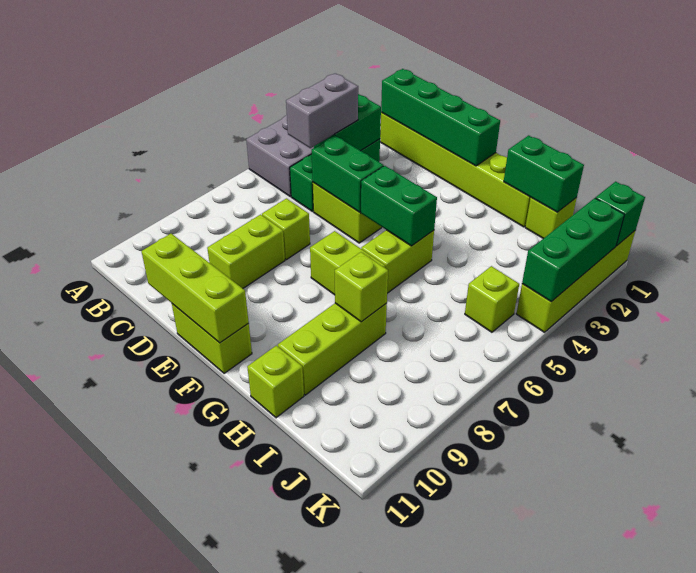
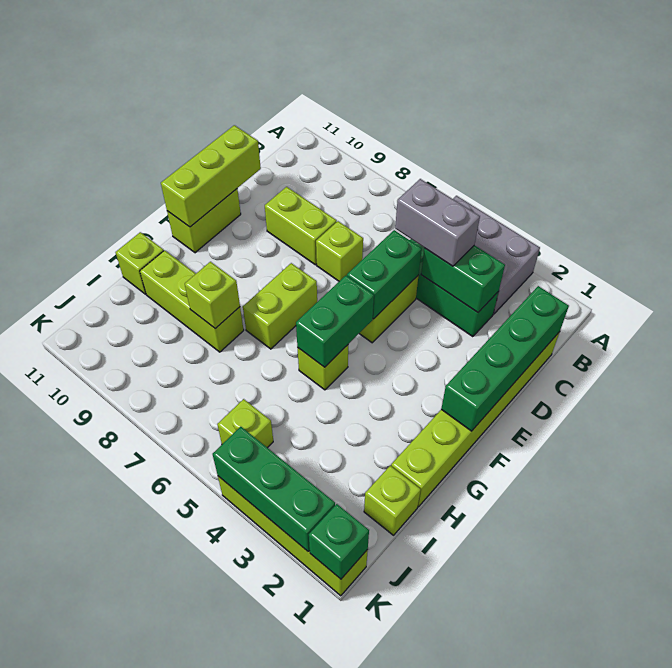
lime brick G5:G6 level 1 -> lime brick G5 level 1
green brick H1:I1 level 2 -> none

